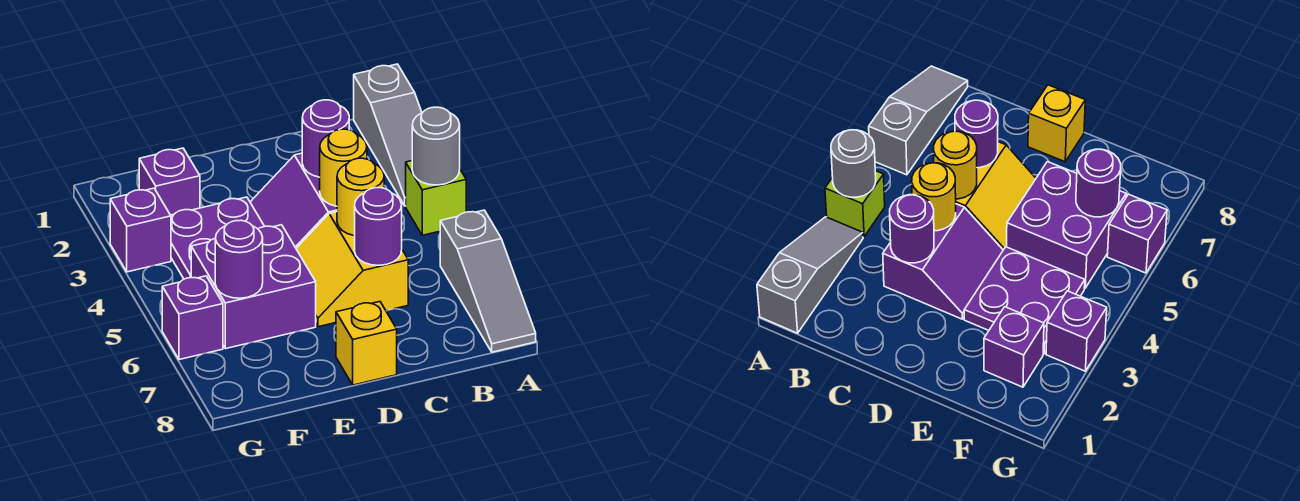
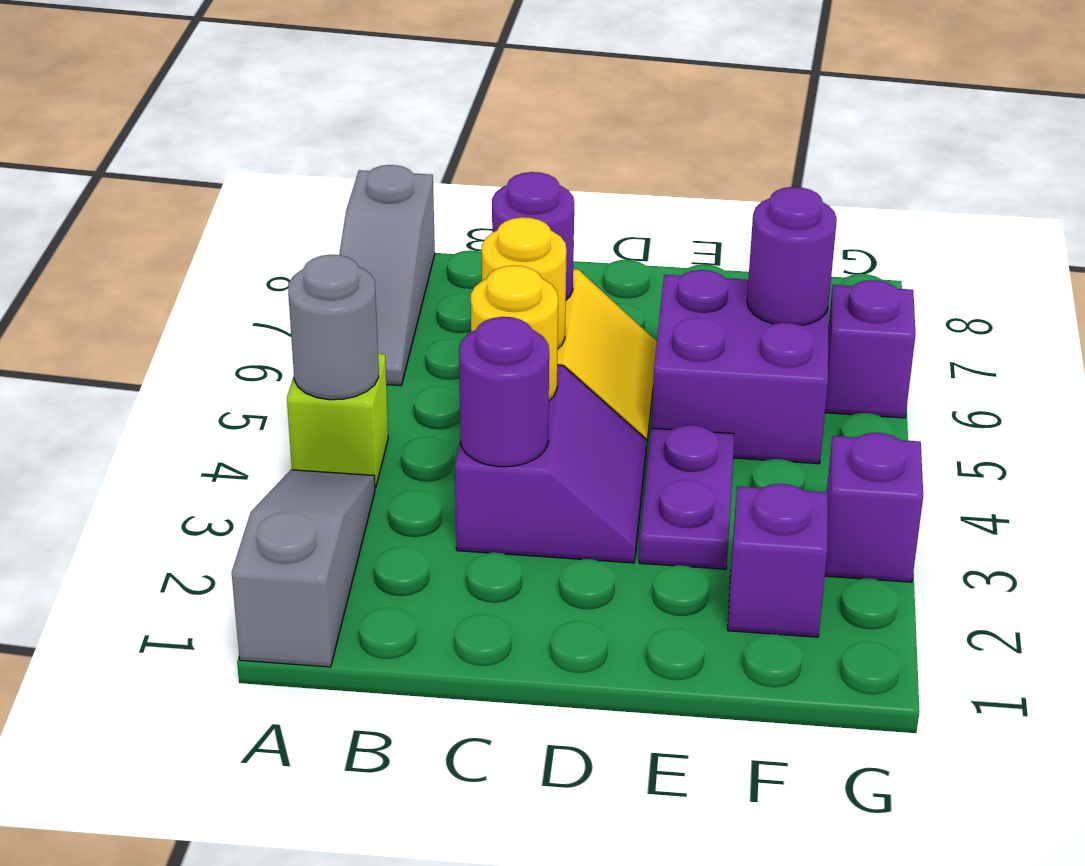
grey slope A6:A8 level 1 top 6 -> grey slope A6:A8 level 1 top 8
yellow brick D8 level 1 -> none
purple plate E3:F4 level 1 -> purple plate E3:E4 level 1

